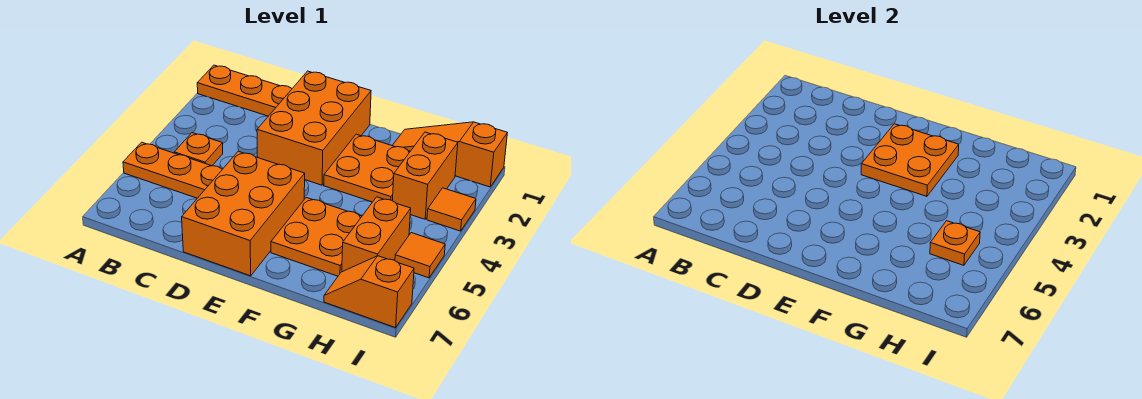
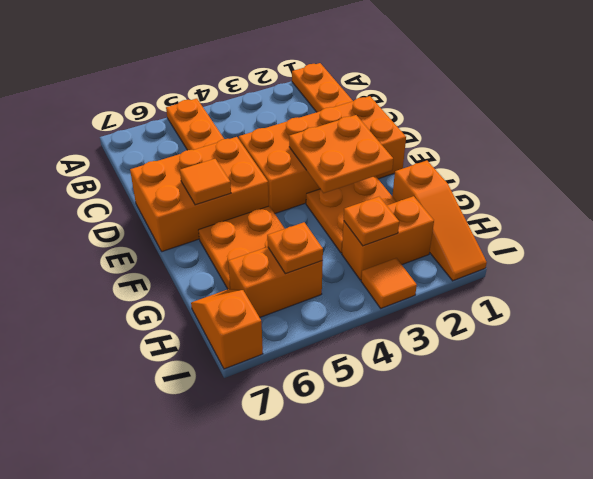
orange plate B4 level 1 -> orange plate H3 level 2
orange brick D1:E3 level 1 -> orange brick D1:E4 level 1
orange slope G1:I1 level 1 top I -> orange slope G1:I1 level 1 top G
orange tile I5 level 1 -> orange tile E6 level 2

